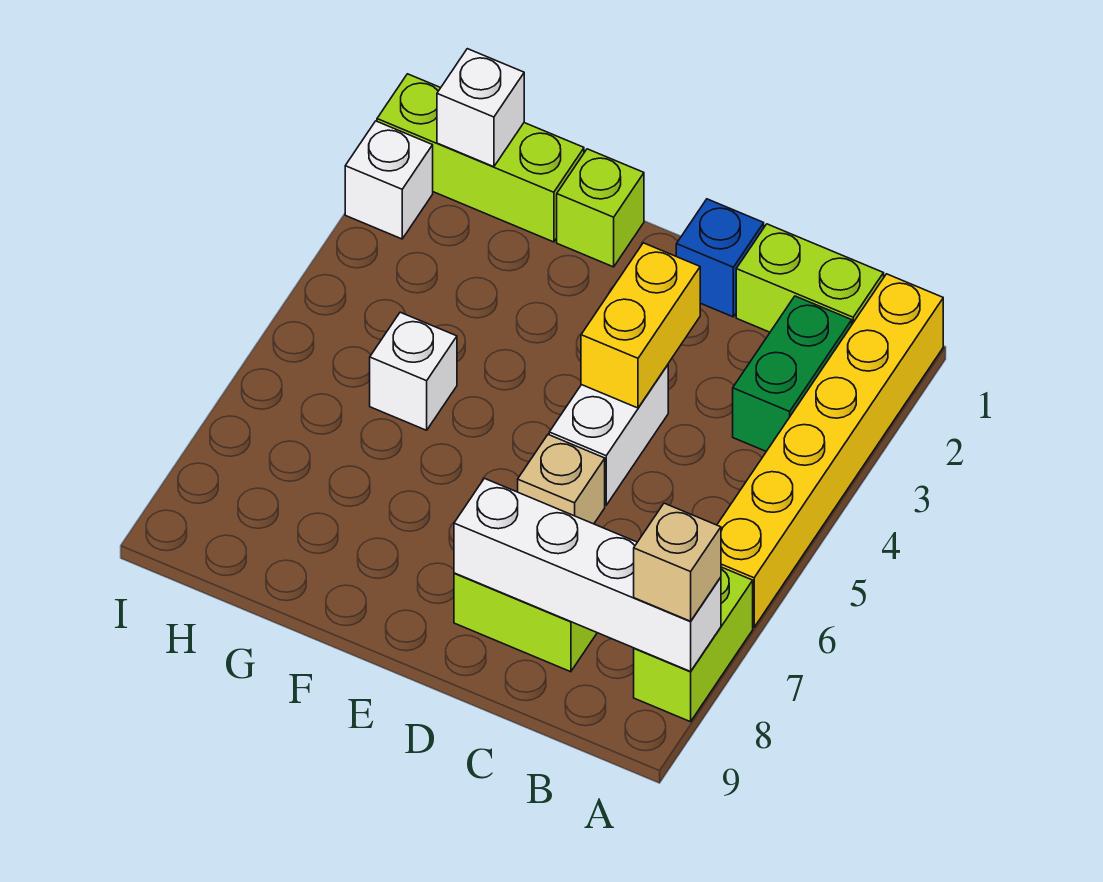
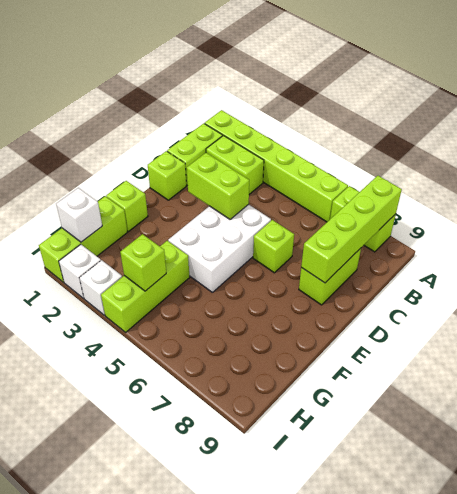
yellow brick A1:A6 level 1 -> lime brick A1:A6 level 1
white brick A8:D8 level 2 -> lime brick A8:D8 level 2
tan brick A8 level 3 -> none
green brick B2:B3 level 1 -> lime brick B2:B3 level 1
blue brick D1 level 1 -> lime brick D1 level 1
yellow brick D3:D4 level 2 -> lime brick D3:D4 level 2
white brick D4:D5 level 1 -> white brick D4:F5 level 1
tan brick D6 level 1 -> lime brick D6 level 1
none -> lime brick G4:I4 level 1
white brick G5 level 1 -> white brick I3 level 1
none -> lime brick H4 level 2

